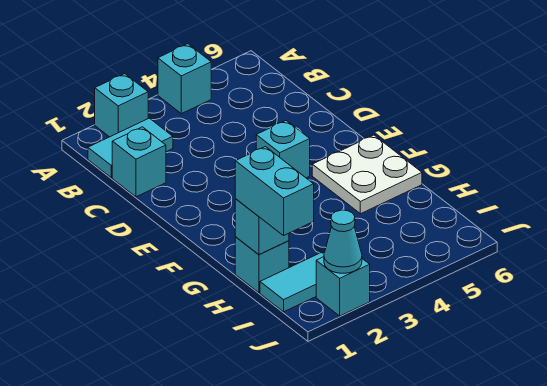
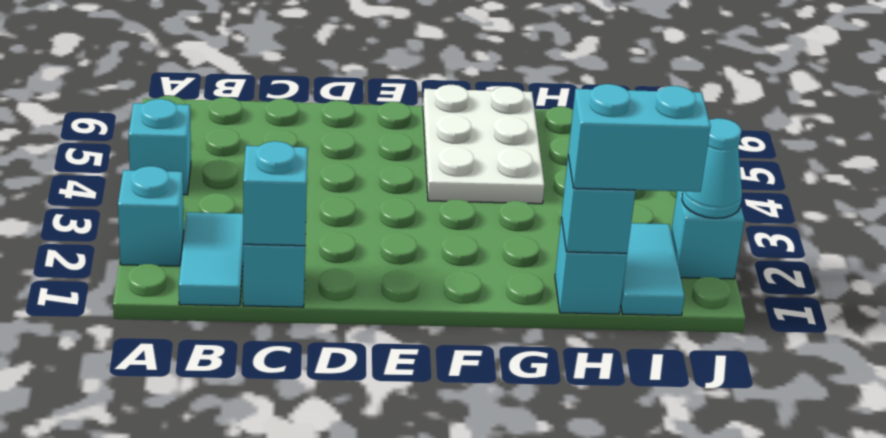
cyan brick E4 level 1 -> cyan brick C1 level 2
white plate F5:G6 level 1 -> white plate F4:G6 level 1

